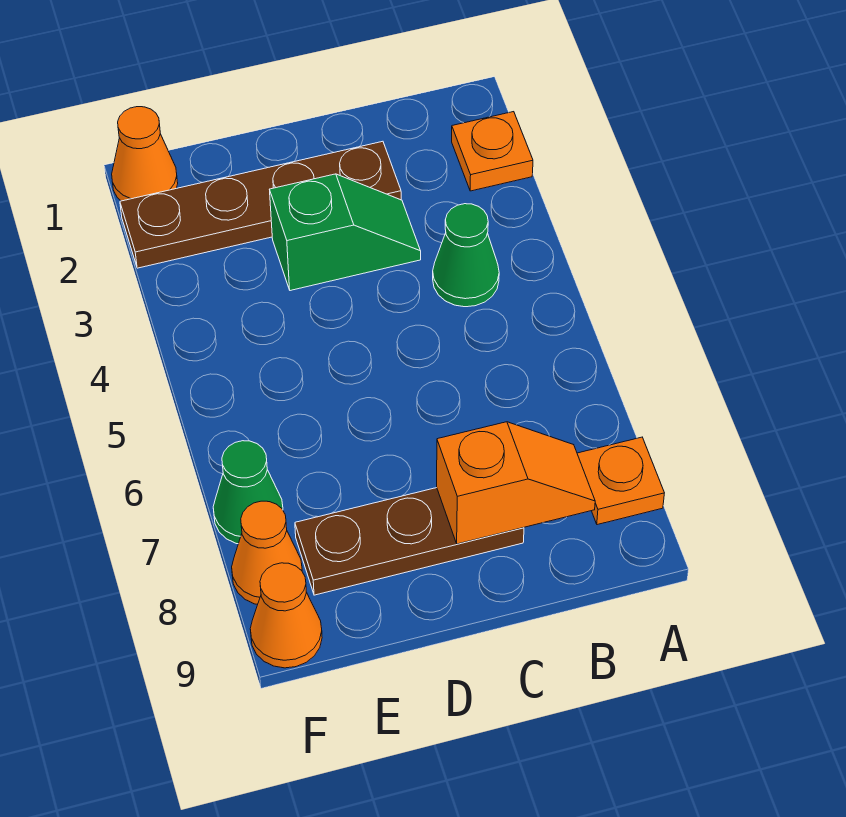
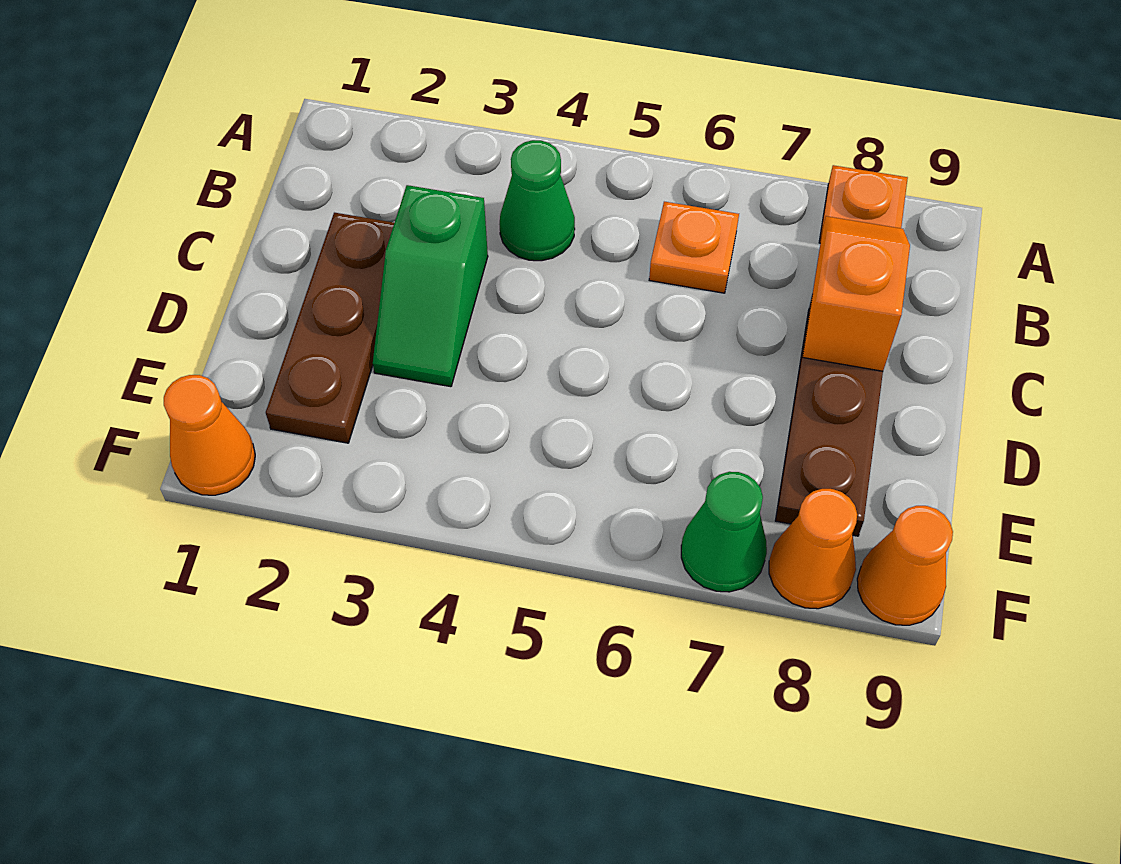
orange plate A2 level 1 -> orange plate B6 level 1
brown plate C2:F2 level 1 -> brown plate C2:E2 level 1
green slope C3:D3 level 1 top D -> green slope C3:D3 level 1 top C

